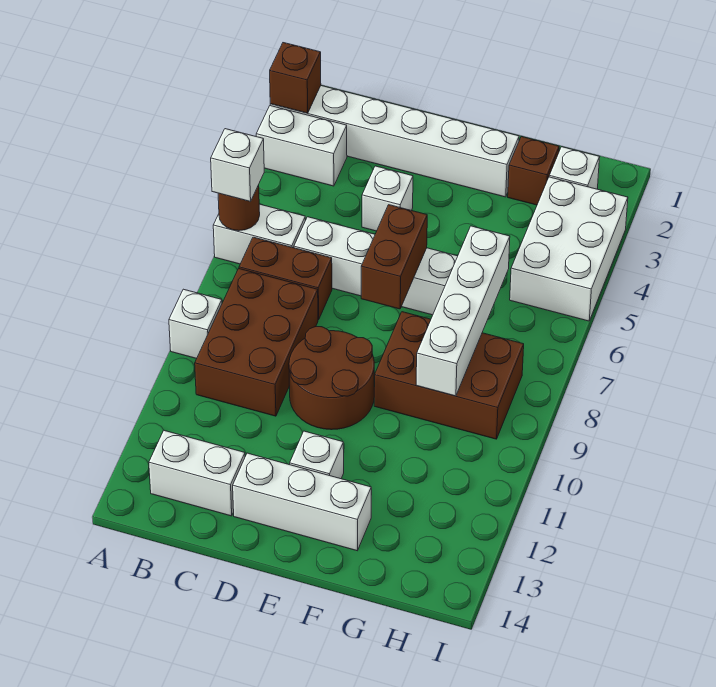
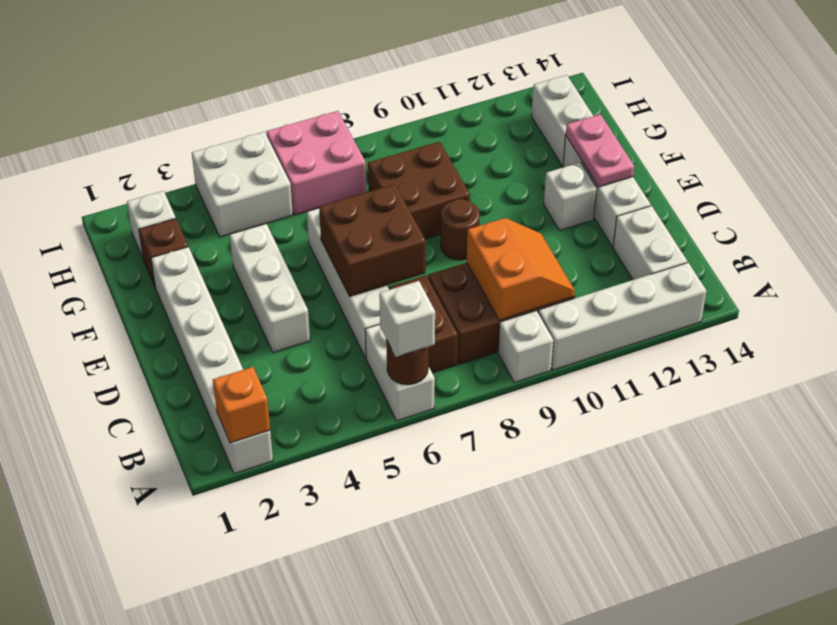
brown brick A2 level 2 -> orange brick A2 level 2
white brick A3:B3 level 1 -> white brick G13:H13 level 1
none -> orange slope B9:C10 level 2 top 9
white brick D4 level 1 -> white brick D4:F4 level 1
brown round brick D9:E10 level 1 -> brown round brick E9 level 1
brown brick E6:E7 level 2 -> brown brick D6:E7 level 2
none -> pink plate E13:F13 level 2
brown brick F8:H9 level 1 -> brown brick F8:G9 level 1
white brick G6:G9 level 2 -> white brick A10:A13 level 1
white brick H3:I5 level 1 -> white brick H4:I5 level 1
none -> pink brick H6:I7 level 1

